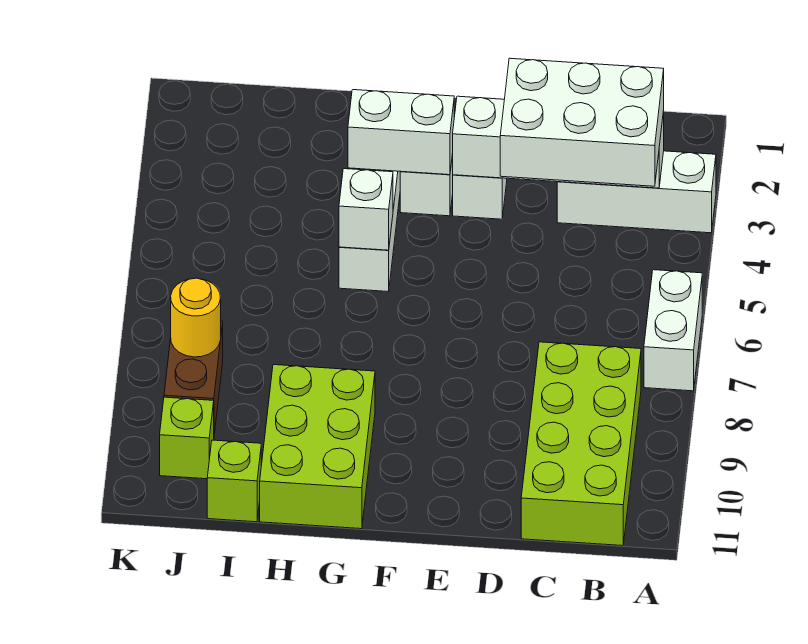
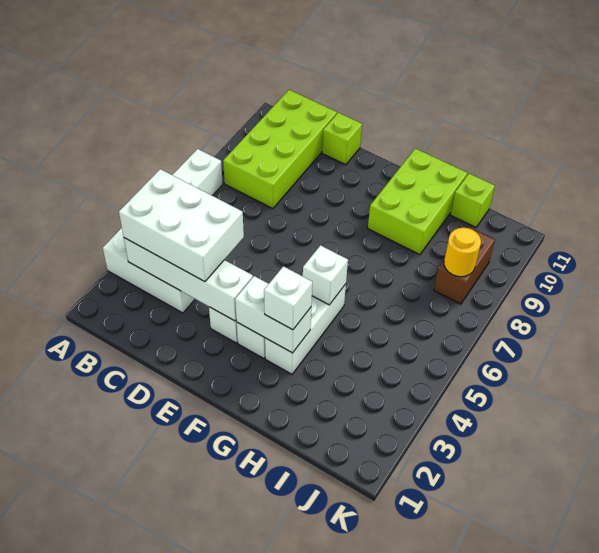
none -> white brick G3 level 3
lime brick J10 level 1 -> lime brick D11 level 1

